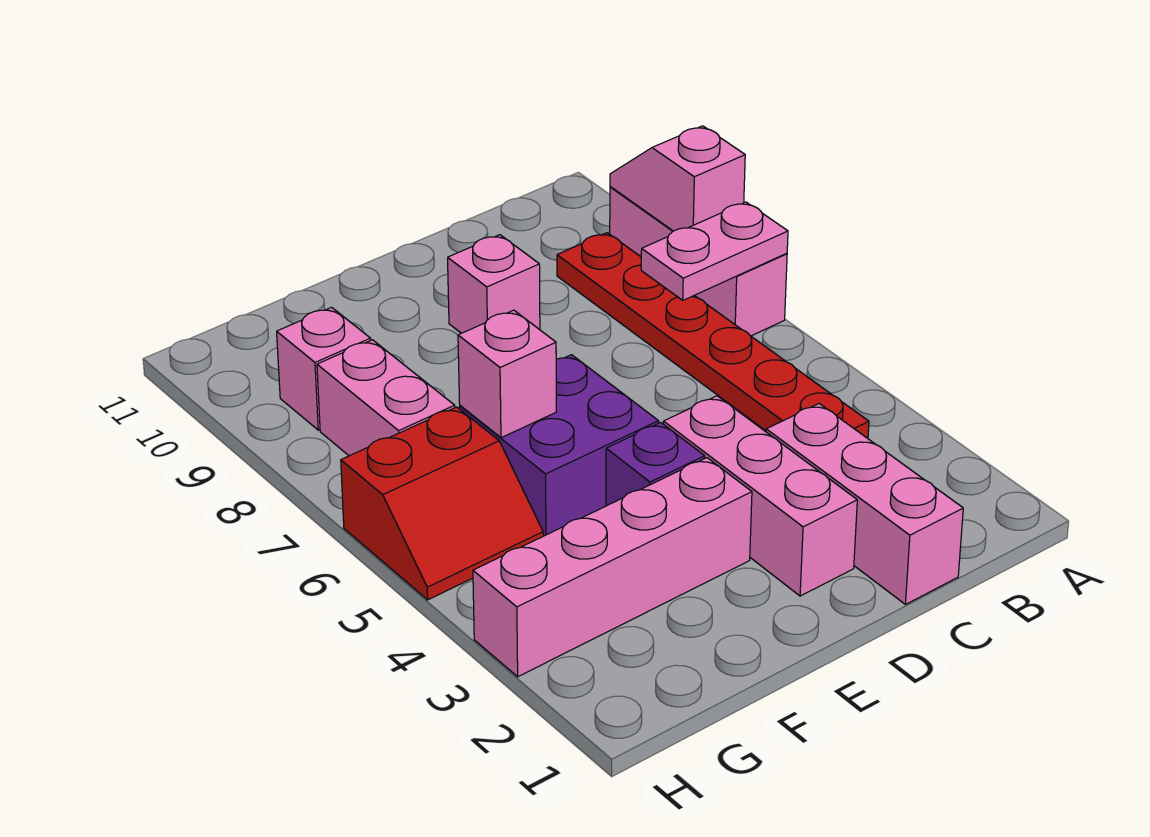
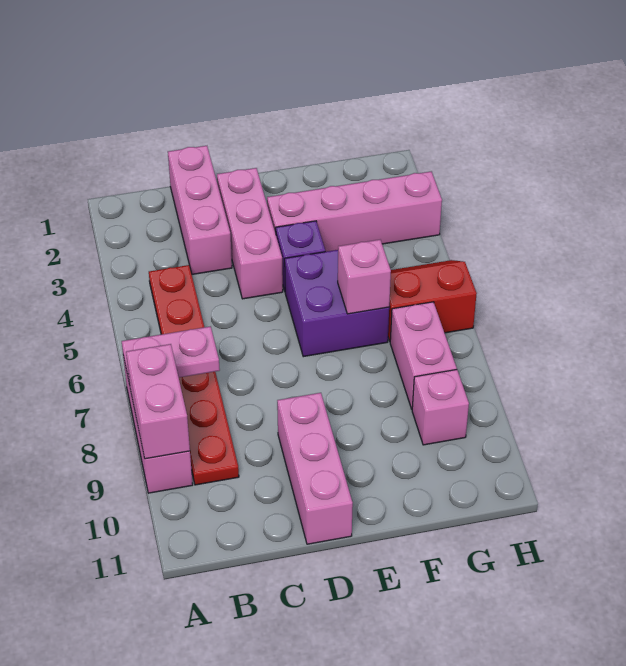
pink slope A8:A9 level 2 top 8 -> pink brick A8:A9 level 2
pink brick D9 level 1 -> pink brick D9:D11 level 1

